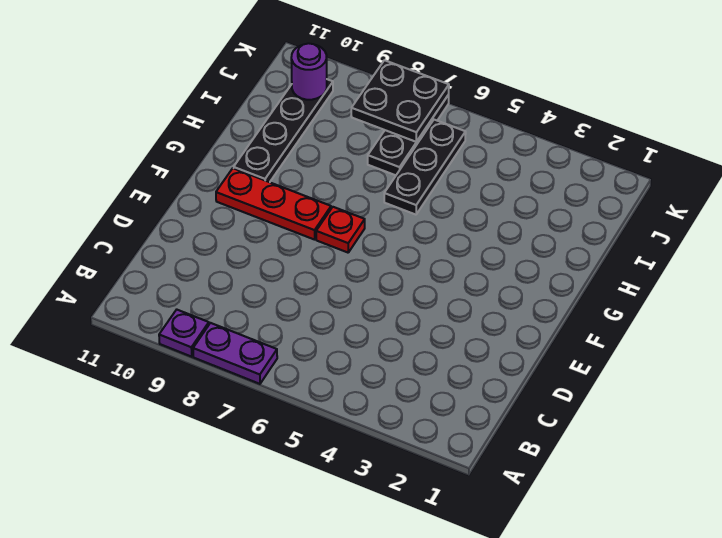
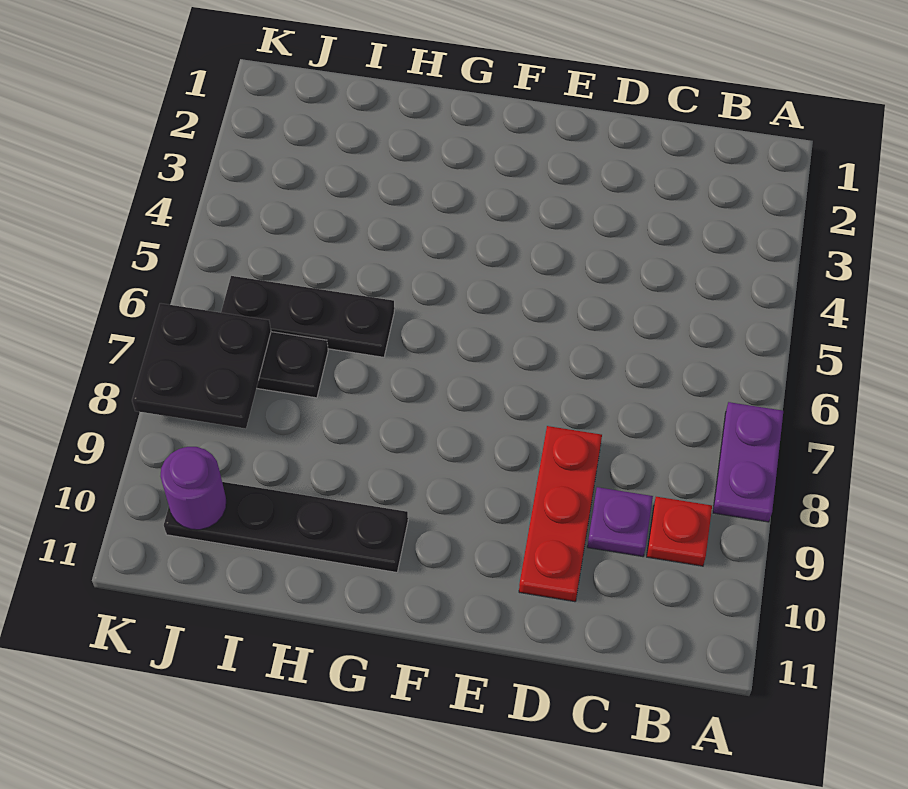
purple plate A9 level 1 -> purple plate C9 level 1
red plate F7 level 1 -> red plate B9 level 1
red plate F8:F10 level 1 -> red plate D8:D10 level 1

